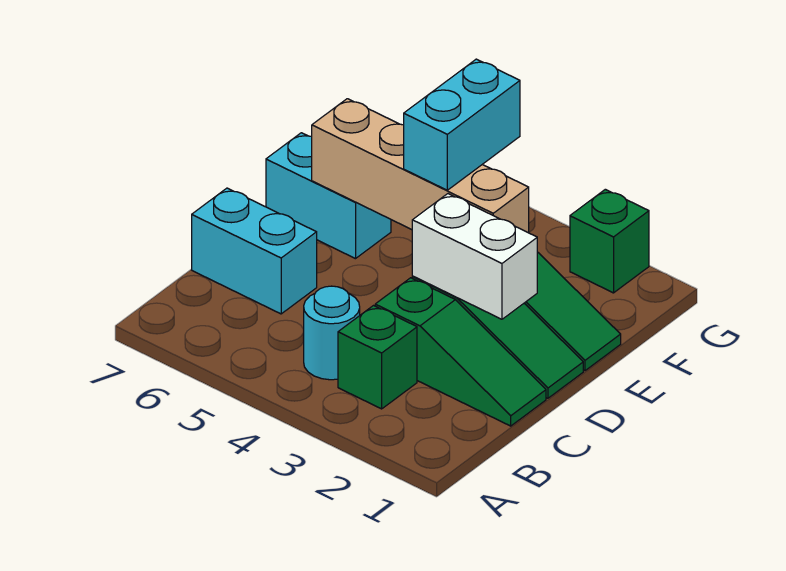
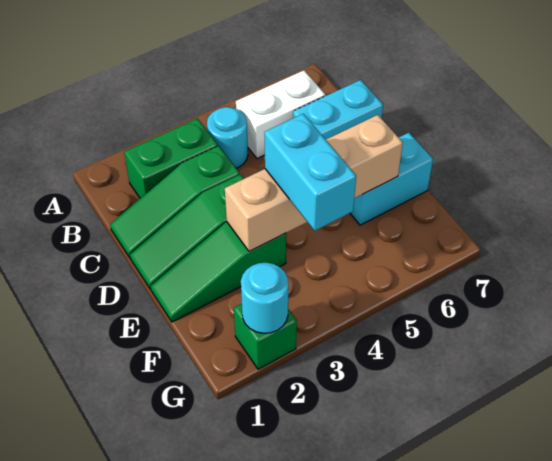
green brick B3 level 1 -> green brick B2:B3 level 1
white brick D2:D3 level 2 -> white brick B5:B6 level 1
none -> cyan round brick G2 level 2

